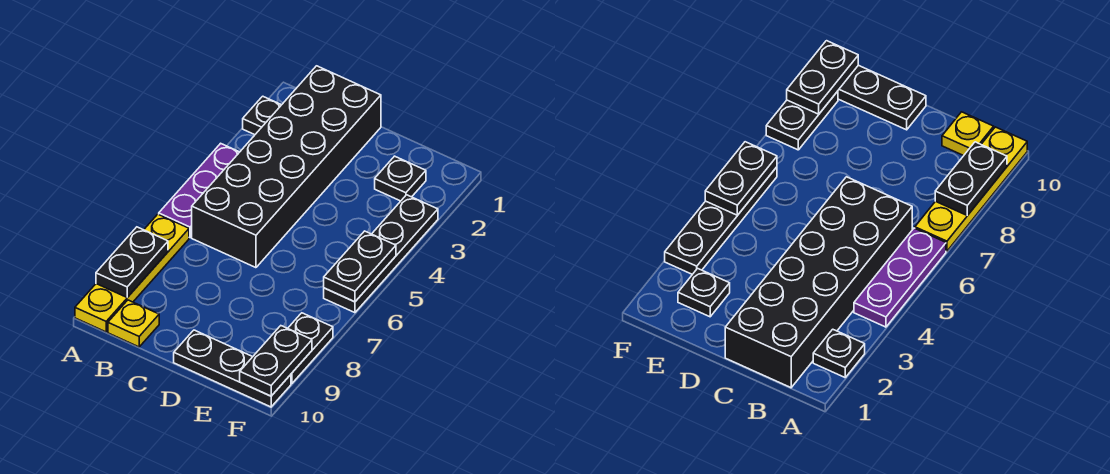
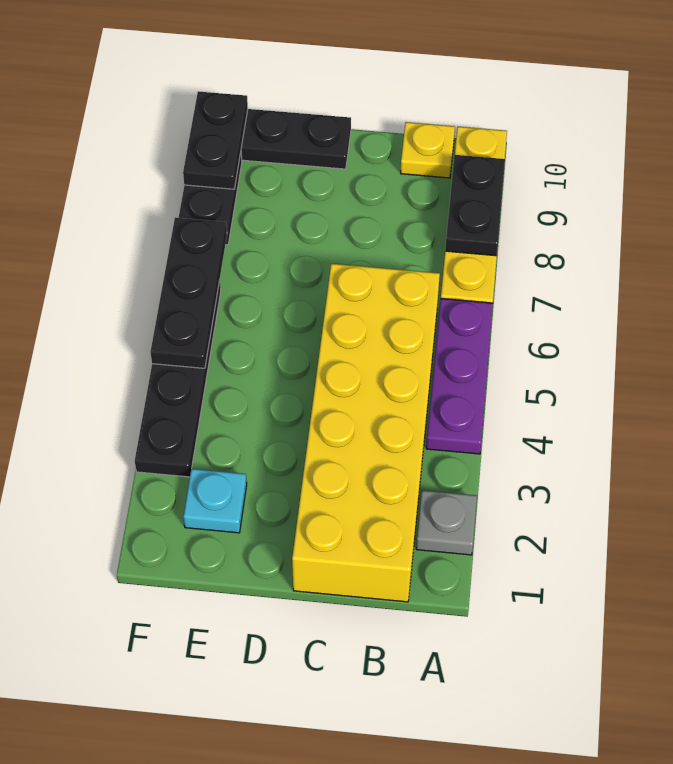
black plate A2 level 1 -> grey plate A2 level 1
black brick B1:C6 level 1 -> yellow brick B1:C6 level 1
black plate E2 level 1 -> cyan plate E2 level 1
black plate F5:F6 level 2 -> black plate F5:F7 level 2

